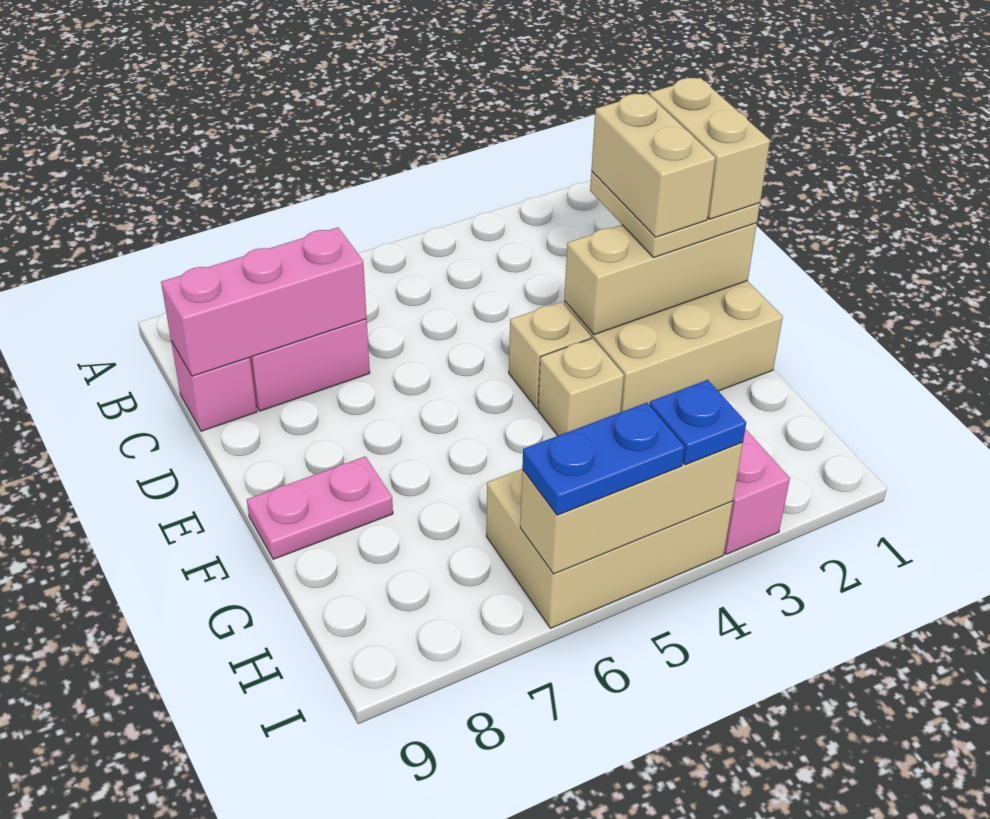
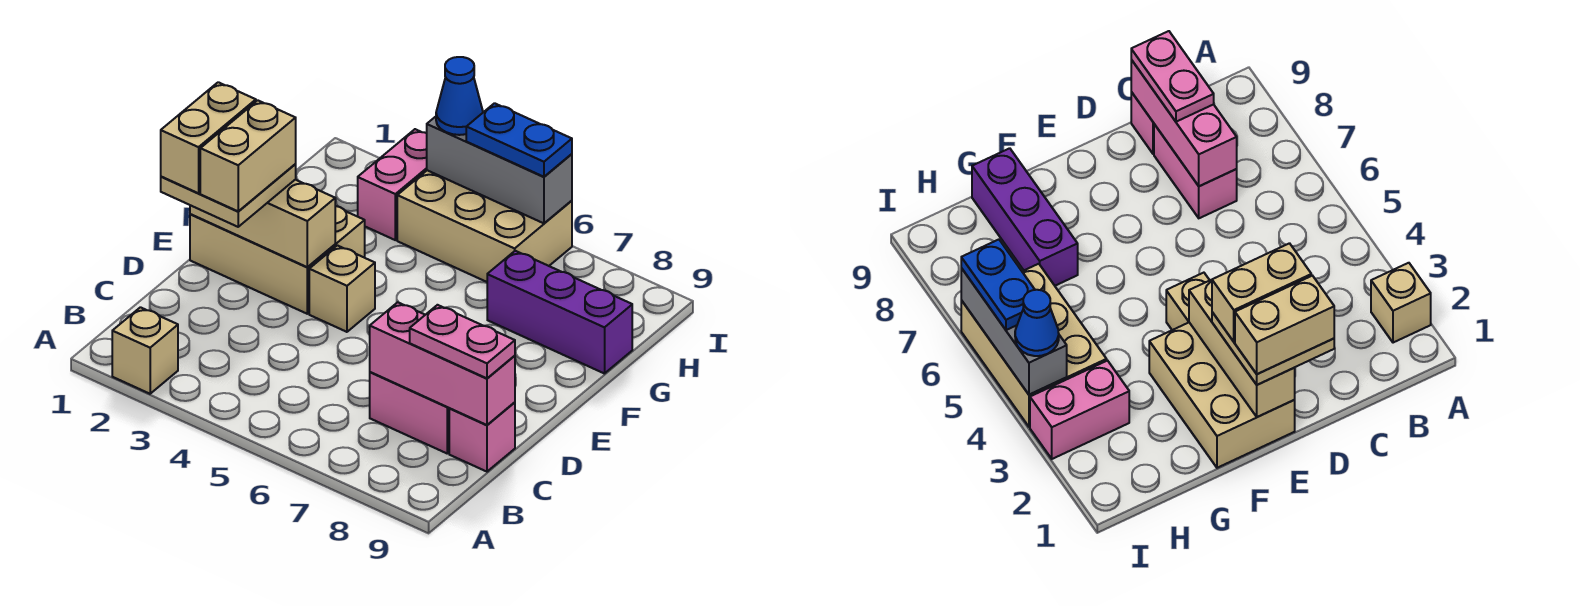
tan brick F4 level 1 -> tan brick A2 level 1
pink plate F8:F9 level 1 -> pink plate C8:C9 level 3
none -> purple brick G7:G9 level 1
tan brick I4:I6 level 2 -> grey brick I4:I6 level 2
blue plate I4 level 3 -> blue cone I4 level 3

